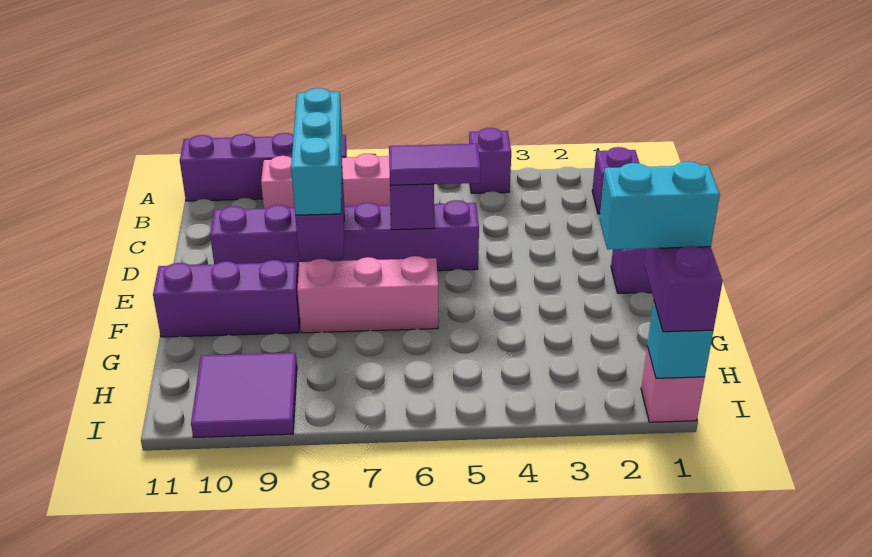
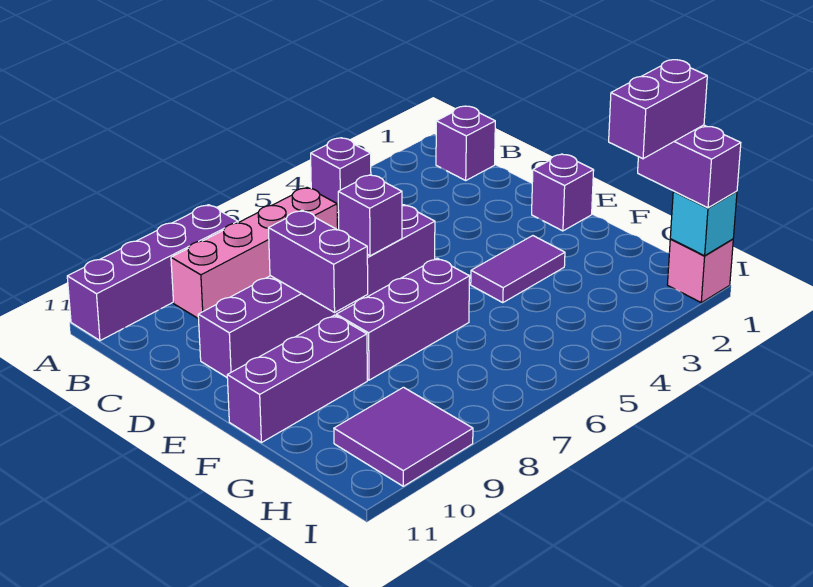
cyan brick C8:E8 level 3 -> none
purple tile D5:D6 level 3 -> purple tile F3:F4 level 1
pink brick F6:F8 level 1 -> purple brick F6:F8 level 1
cyan brick H1:H2 level 4 -> purple brick H1:H2 level 4

